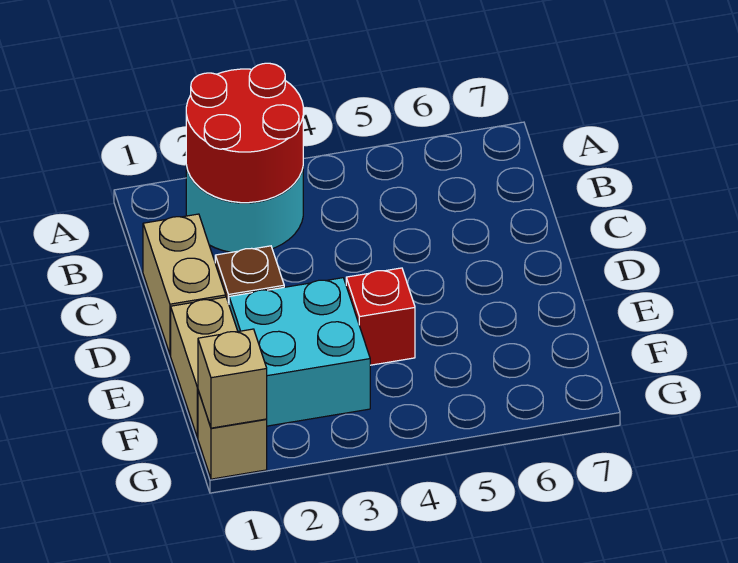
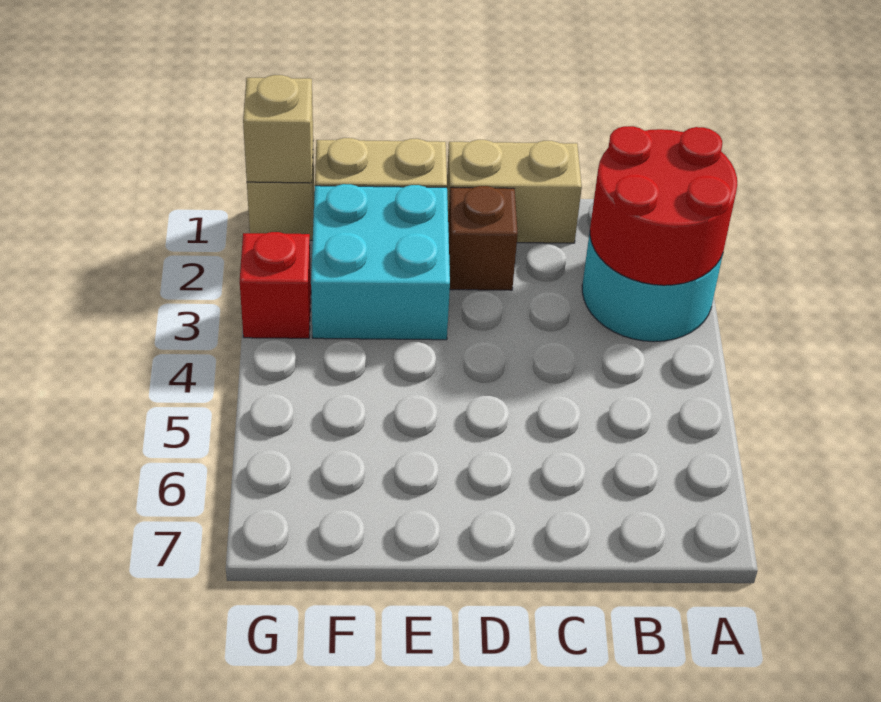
red brick E4 level 1 -> red brick G3 level 1

